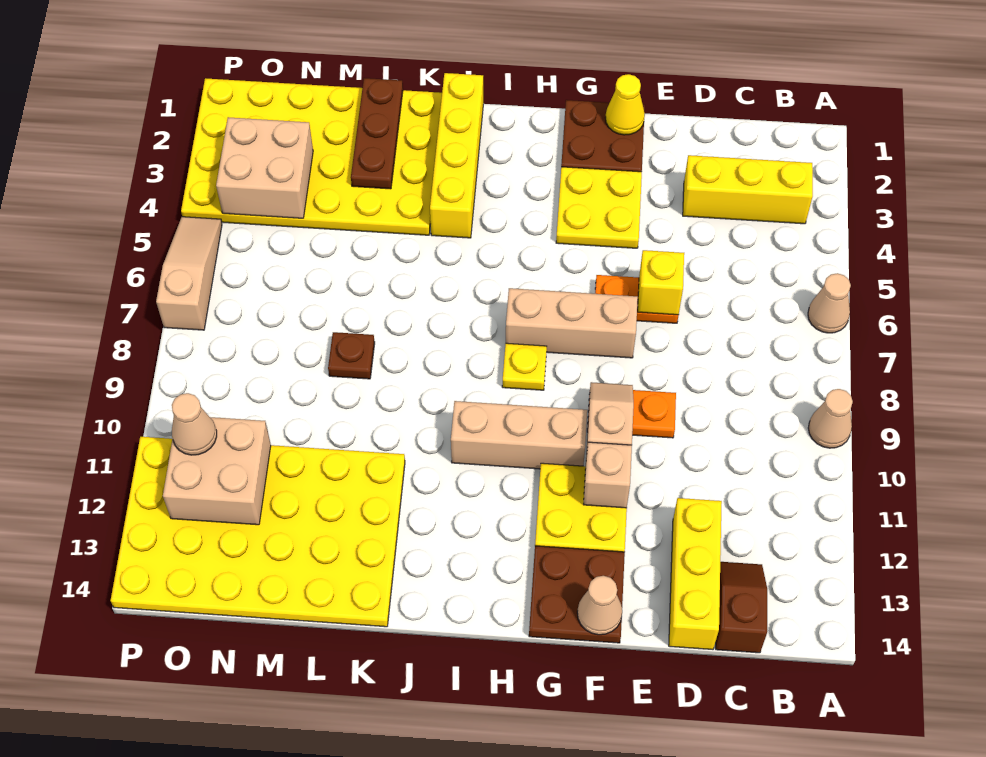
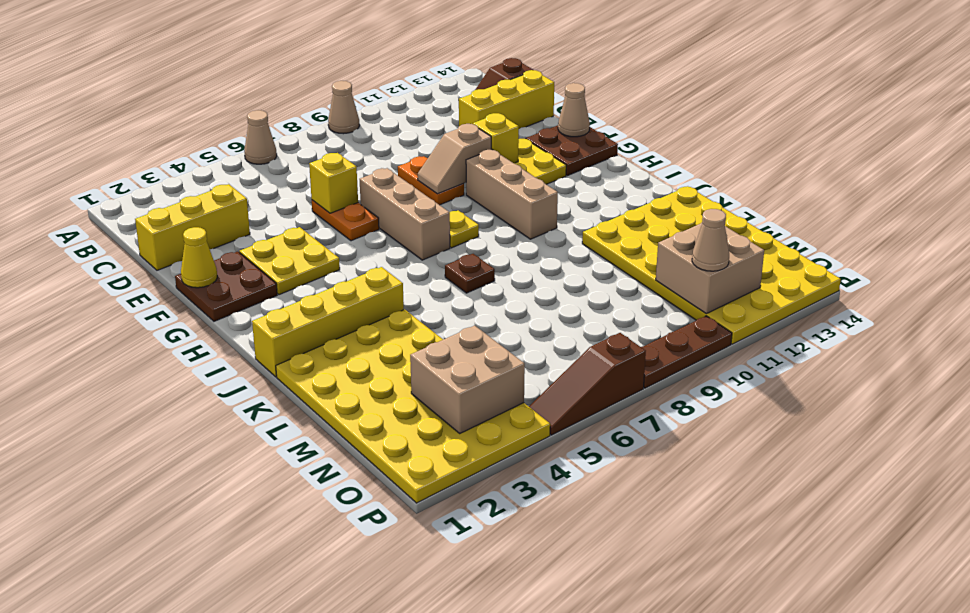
yellow brick B3:D3 level 1 -> yellow brick D1:D3 level 1
tan brick F11 level 2 -> yellow brick F11 level 2
brown plate L1:L3 level 2 -> brown plate P8:P10 level 1
brown plate L8 level 1 -> brown plate J7 level 1
tan slope P5:P7 level 1 top 7 -> brown slope P5:P7 level 1 top 7

